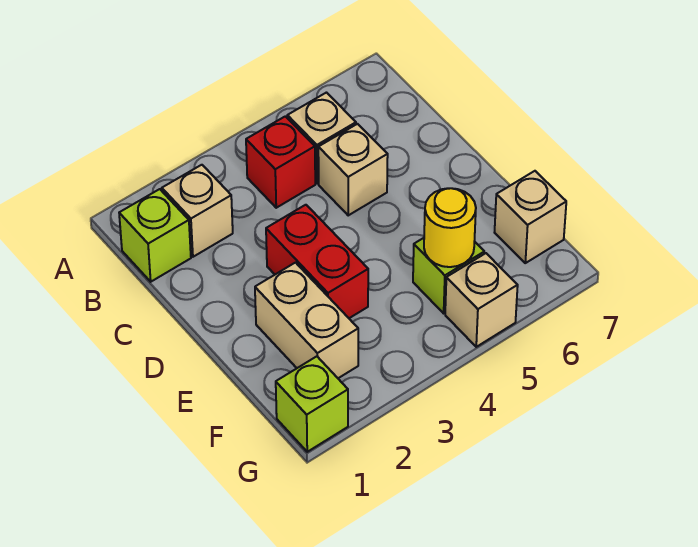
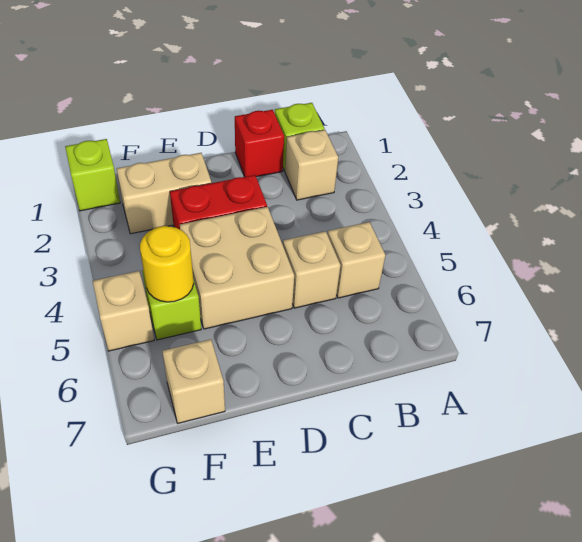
red brick B4 level 1 -> red brick C1 level 1
none -> tan brick D4:E5 level 1

